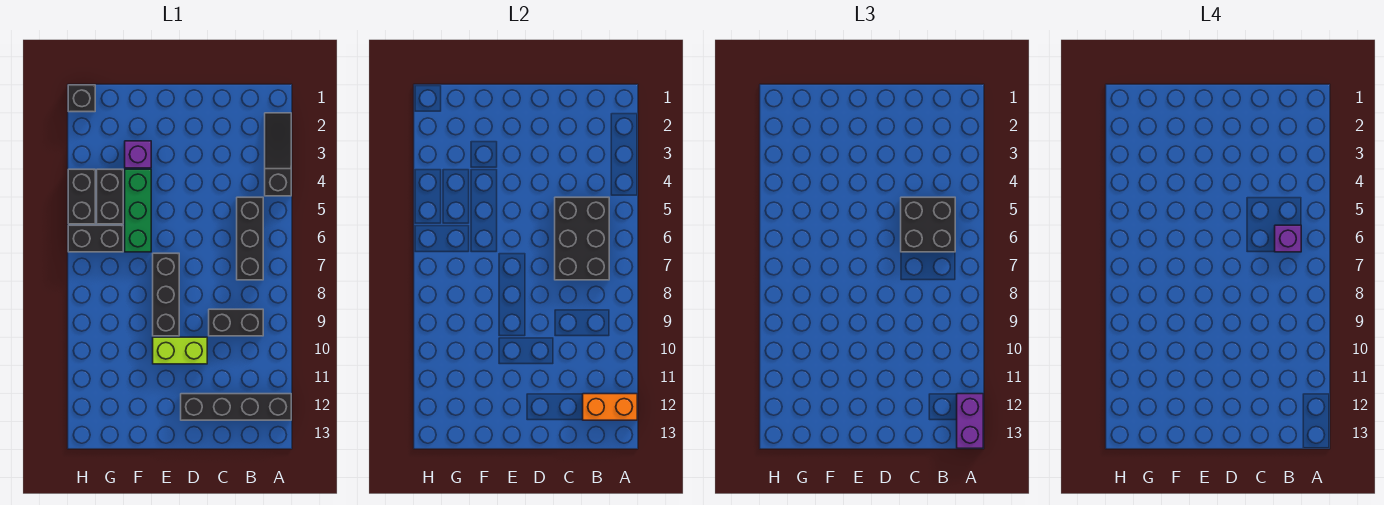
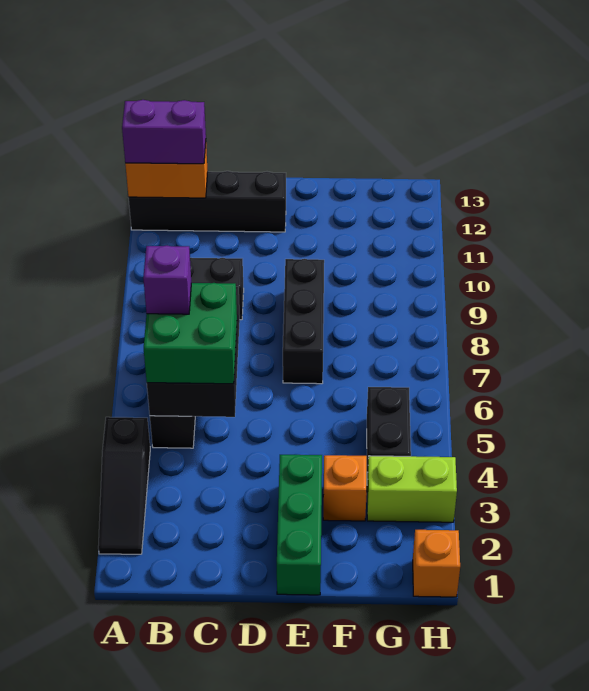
purple brick A12:A13 level 3 -> purple brick A12:B12 level 3
black brick B5:C6 level 3 -> green brick B5:C6 level 3
lime brick D10:E10 level 1 -> lime brick G3:H3 level 1
purple brick F3 level 1 -> orange brick F3 level 1
green brick F4:F6 level 1 -> green brick E1:E3 level 1
black brick G6:H6 level 1 -> none
black brick H1 level 1 -> orange brick H1 level 1
black brick H4:H5 level 1 -> none

